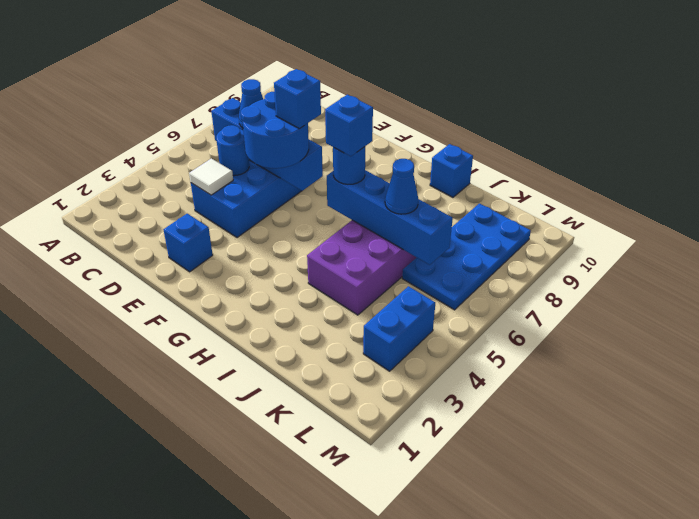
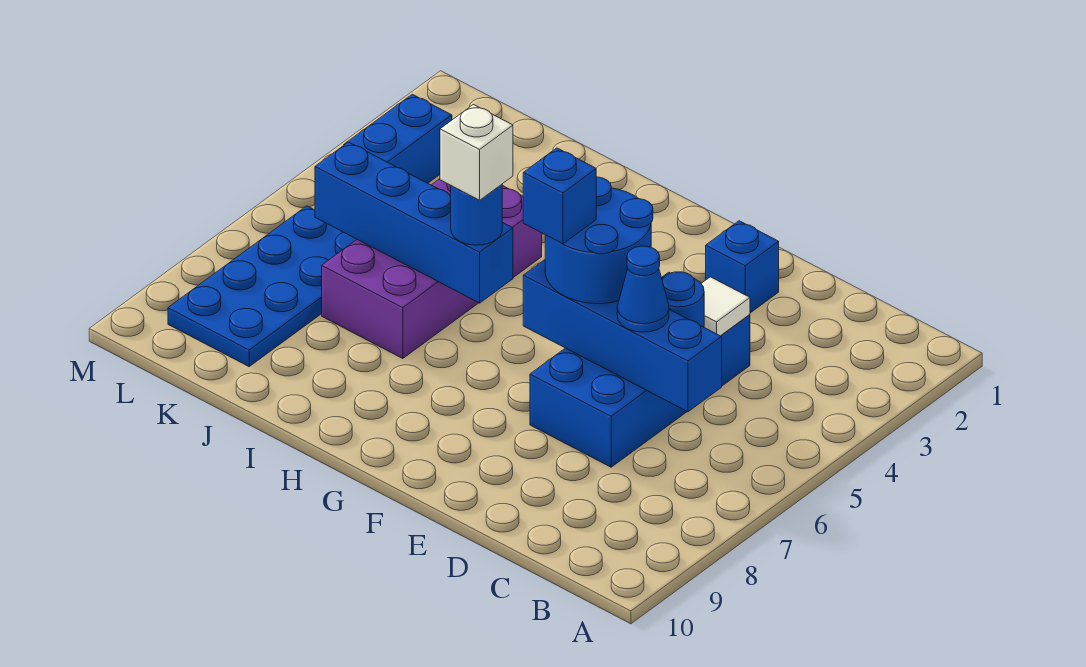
blue brick H6 level 4 -> white brick H6 level 4
blue brick I10 level 1 -> none
blue cone J6 level 3 -> none

